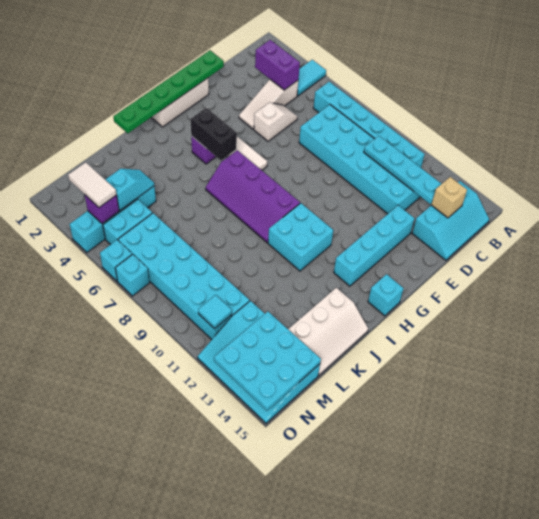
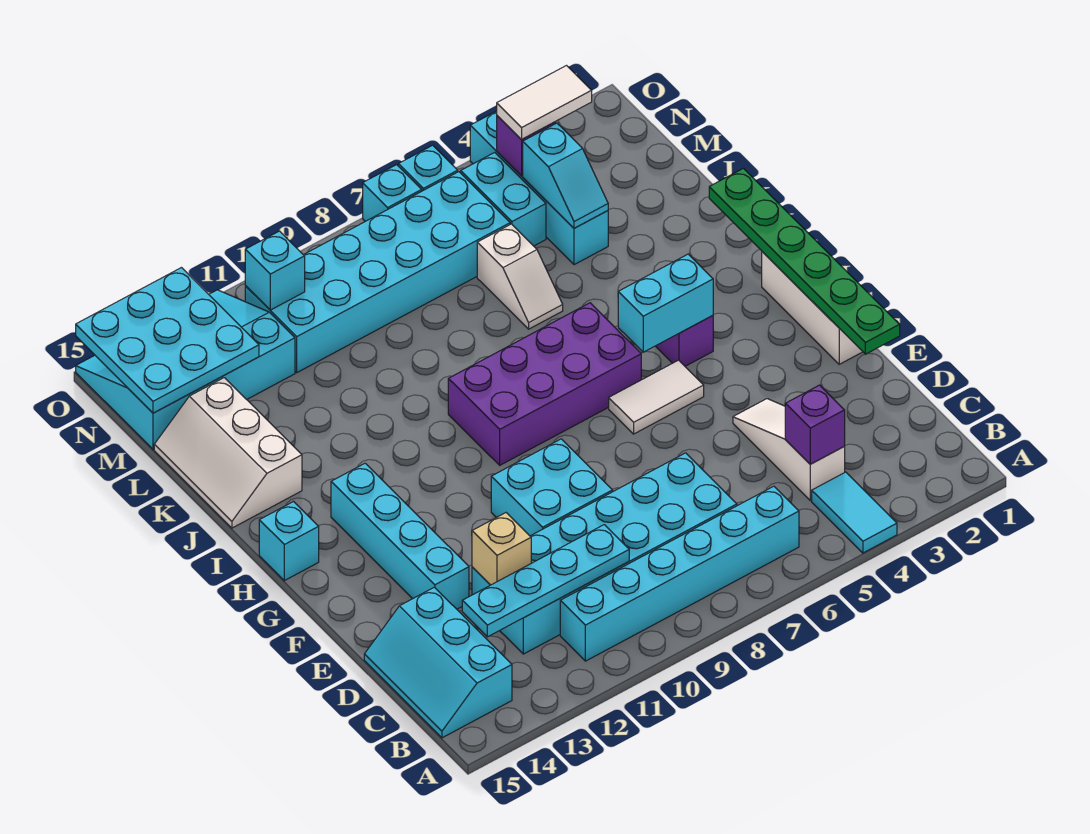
purple brick C3:C4 level 2 -> purple brick C4 level 2
tan brick C14 level 2 -> tan brick D12 level 2
white slope D5:E5 level 1 top E -> white slope K6:L6 level 1 top L
black brick H4:H5 level 2 -> cyan brick H4:H5 level 2
purple slope H6:I9 level 1 top H -> purple brick H6:I9 level 1
cyan brick H10:I11 level 1 -> cyan brick E9:F10 level 1
cyan tile N11 level 2 -> cyan brick N11 level 2

